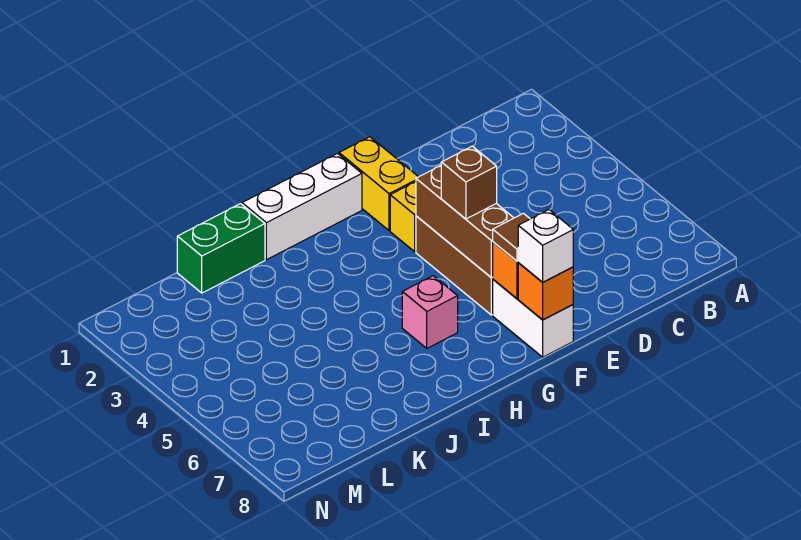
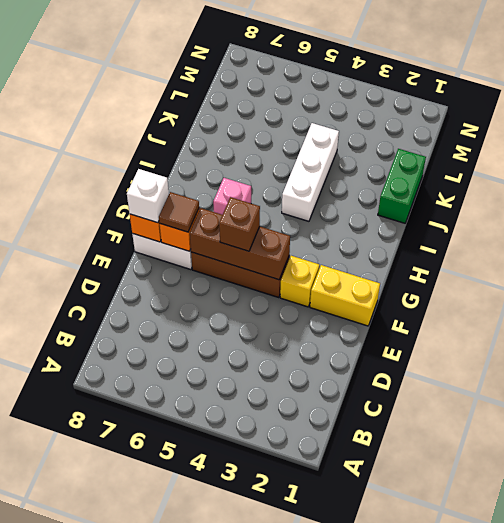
white brick G1:I1 level 1 -> white brick I4:K4 level 1

